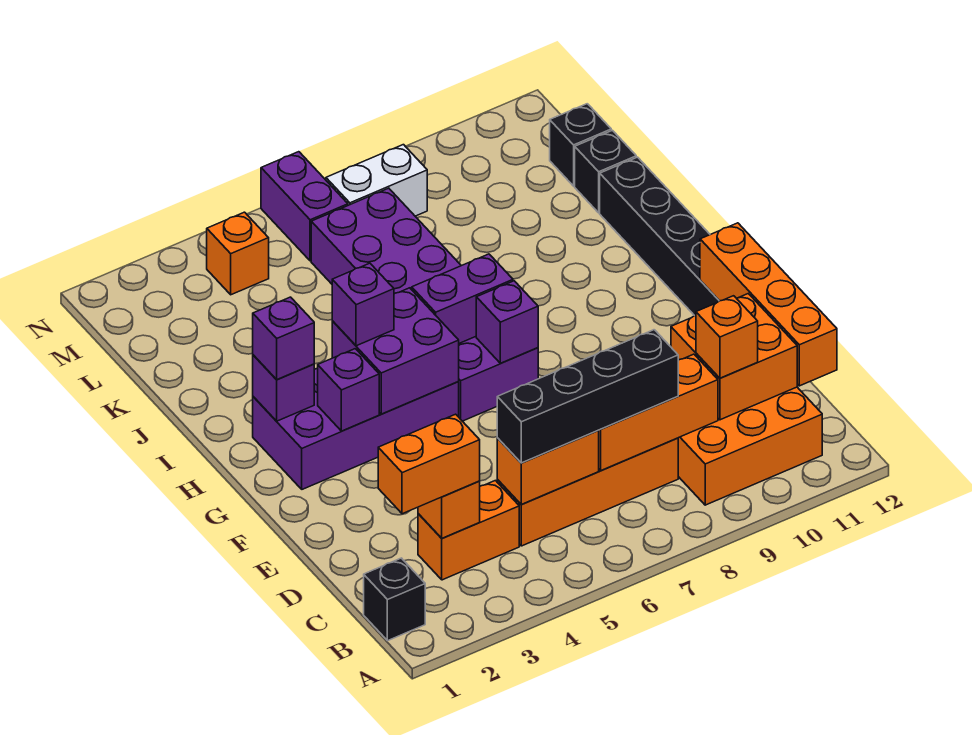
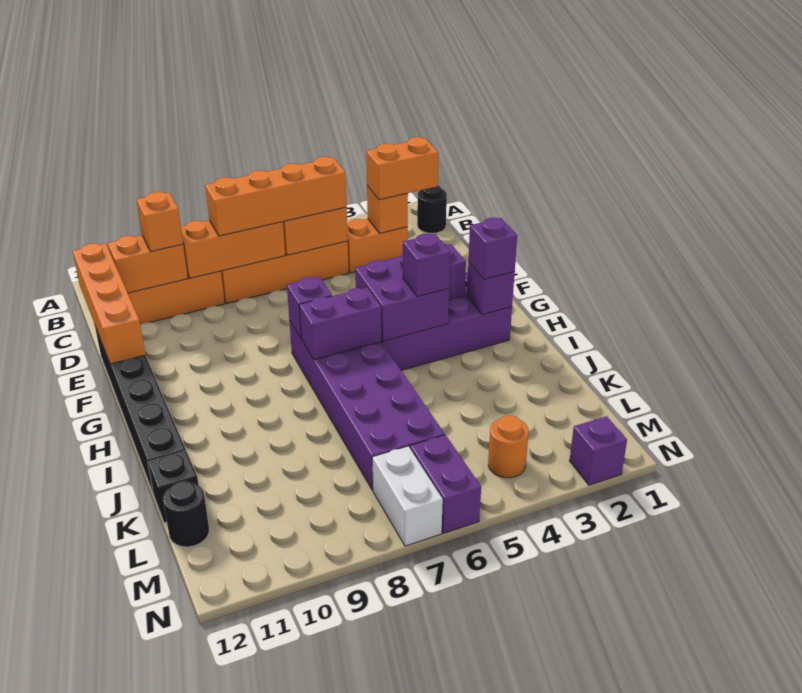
black brick B1 level 1 -> black round brick B1 level 1
black brick C5:C8 level 3 -> orange brick C5:C8 level 3
orange brick C10:D11 level 2 -> orange brick C10:C11 level 2
black brick L12 level 1 -> black round brick L12 level 1
orange brick M4 level 1 -> orange round brick M4 level 1
white brick M7:M8 level 1 -> white brick M7:N7 level 1
none -> purple brick N2 level 1

